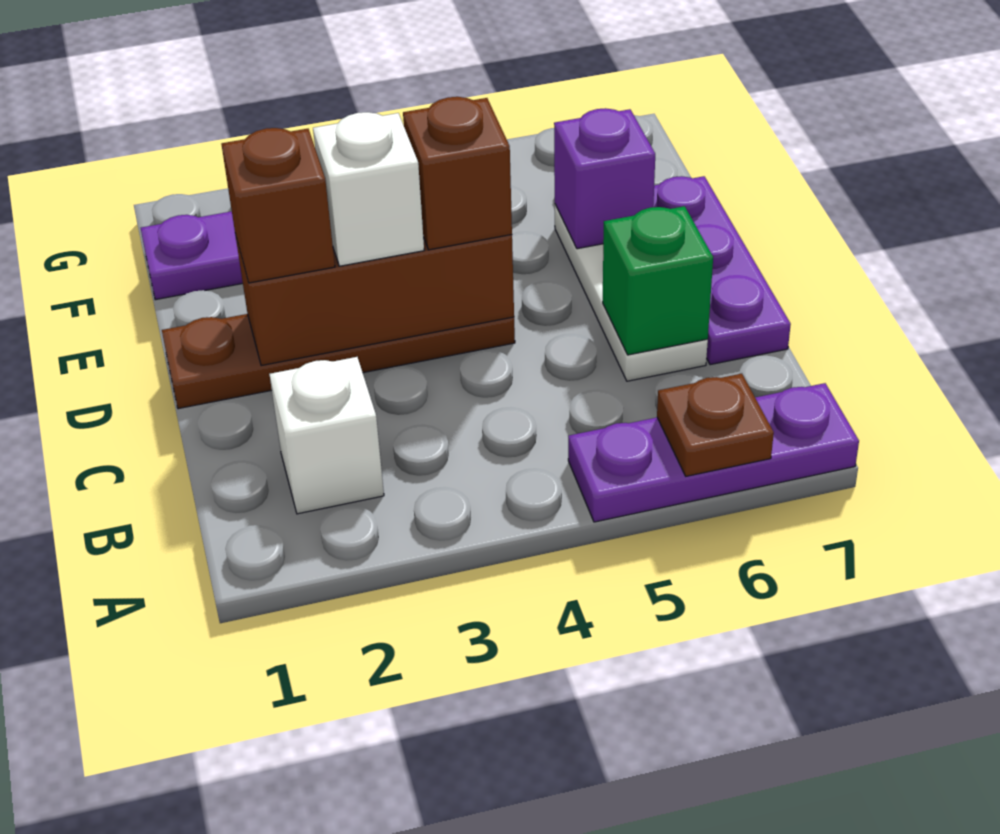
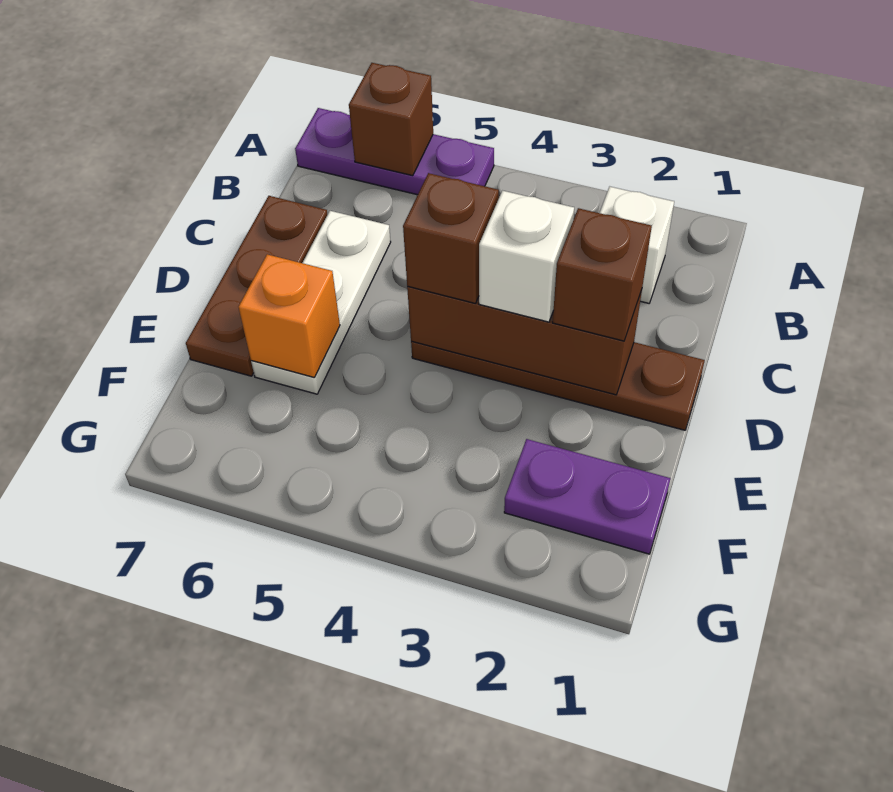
brown plate A6 level 2 -> brown brick A6 level 2
green brick C6 level 2 -> none
purple plate C7:E7 level 1 -> brown plate C7:E7 level 1
purple brick E6 level 2 -> orange brick E6 level 2

